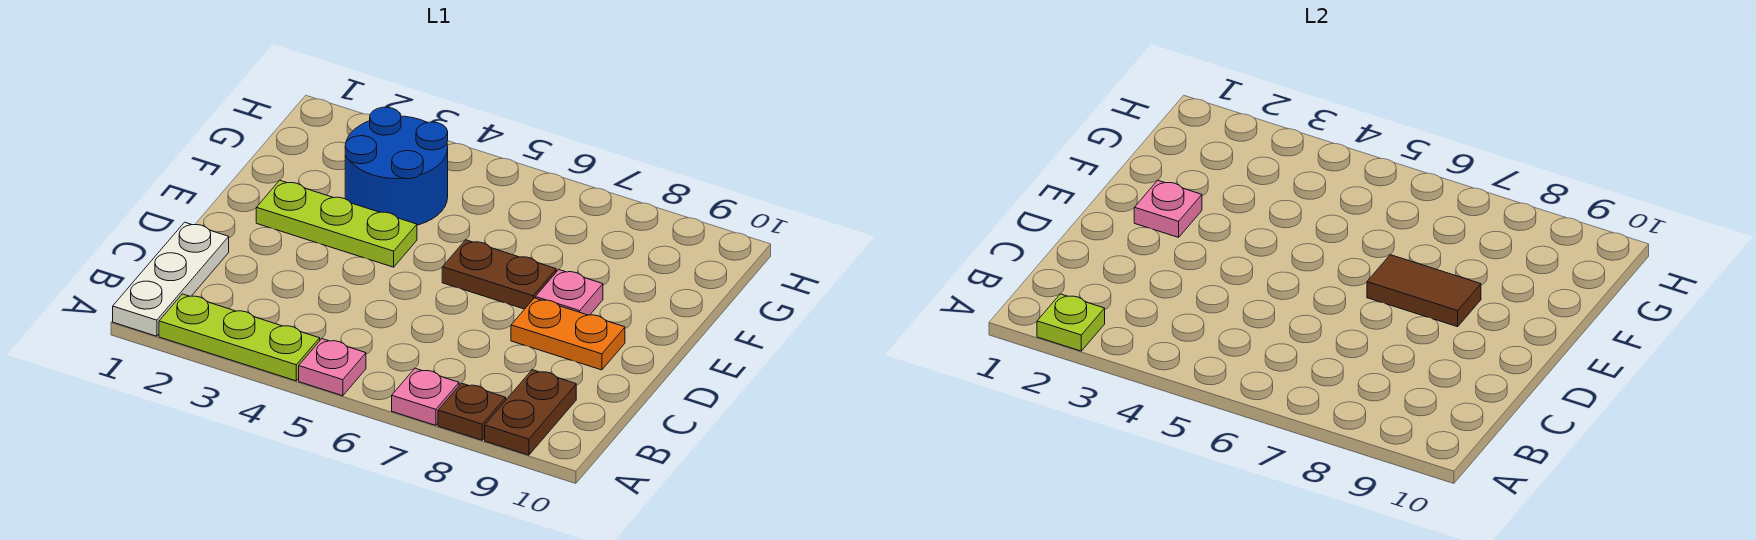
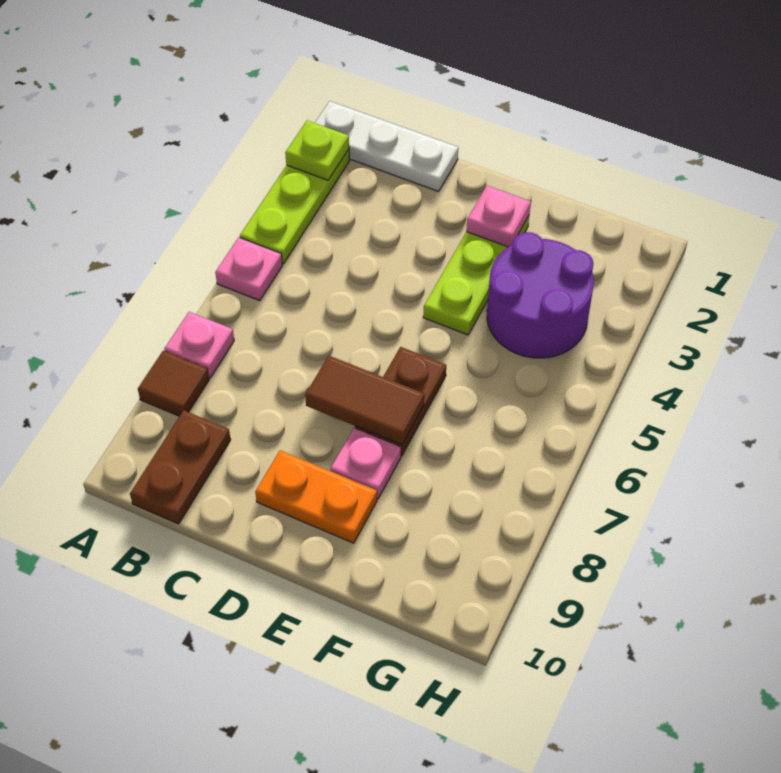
brown plate A8 level 1 -> brown tile A8 level 1
brown plate A9:B9 level 1 -> brown plate B9:B10 level 1
orange plate D8:D9 level 1 -> orange plate D9:E9 level 1
brown tile E7:E8 level 2 -> brown tile D7:E7 level 2
blue round brick F3:G4 level 1 -> purple round brick F3:G4 level 1

